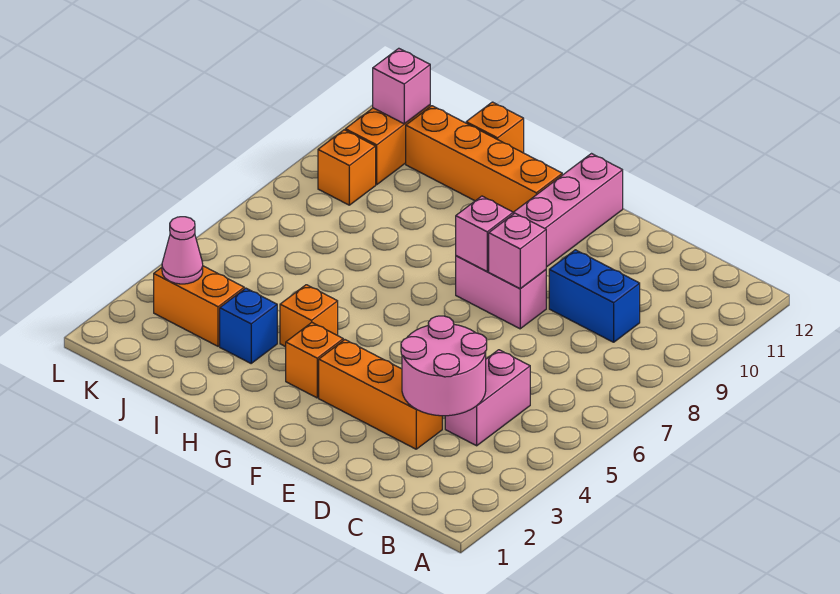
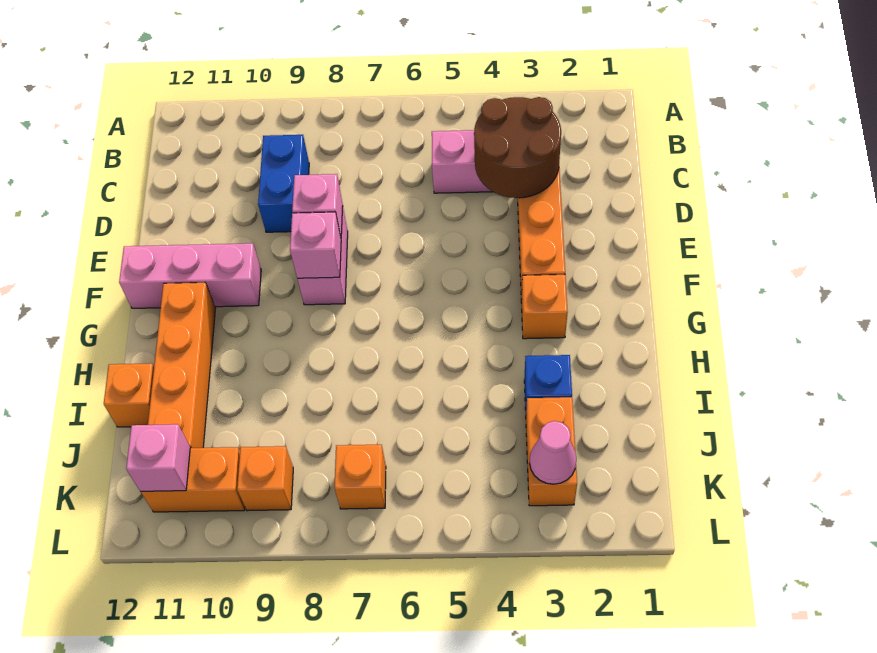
pink round brick C3:D4 level 2 -> brown round brick C3:D4 level 2
orange brick H4 level 1 -> orange brick K7 level 1

